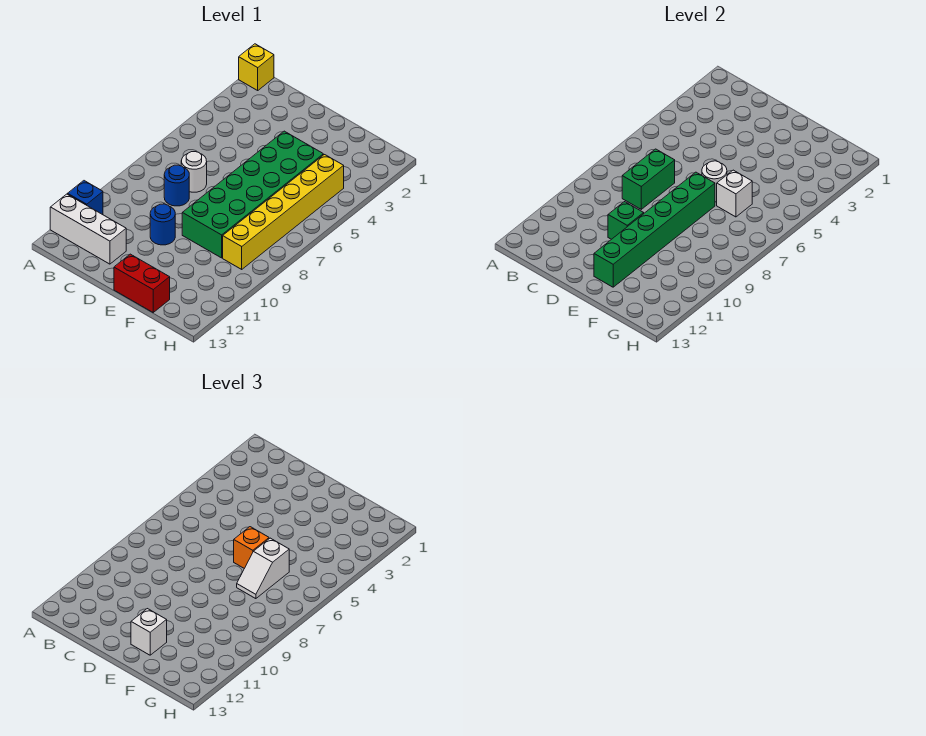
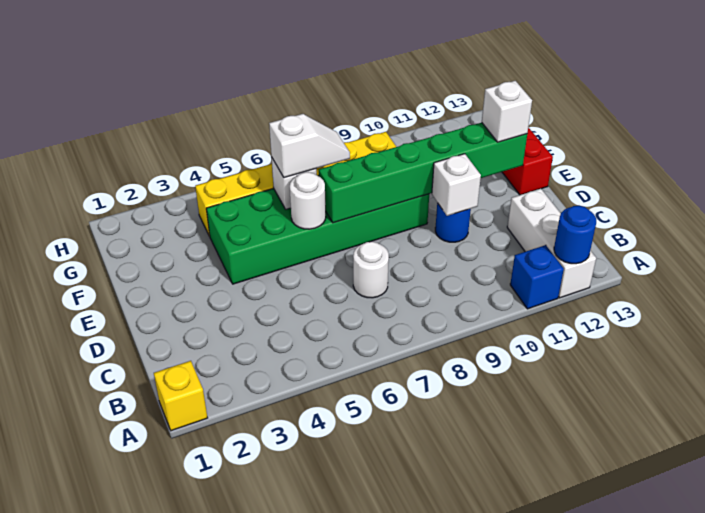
green brick C7:C8 level 2 -> none
blue round brick C8 level 1 -> blue round brick A12 level 2
green brick D10 level 2 -> white brick D10 level 2
orange brick E6 level 3 -> none

